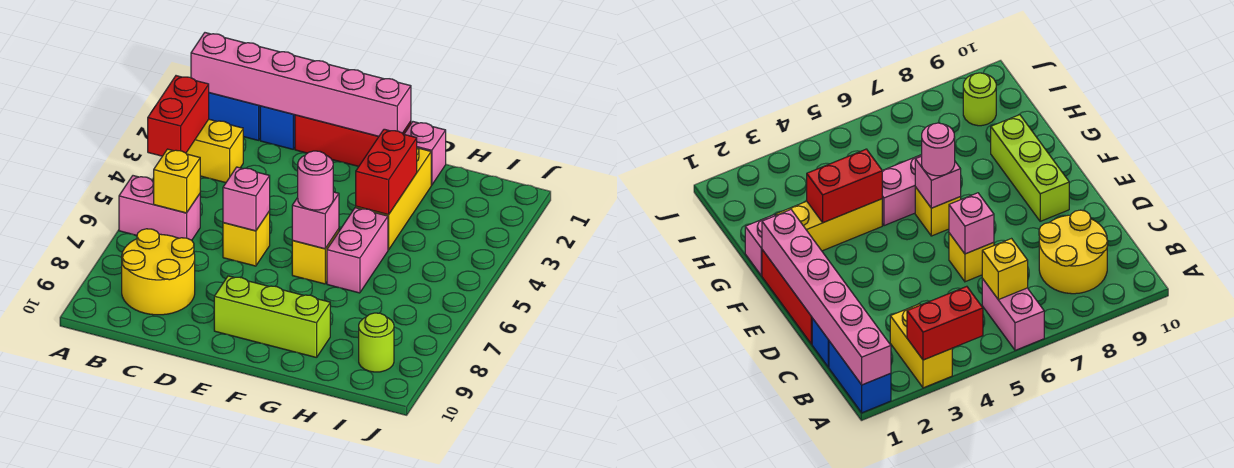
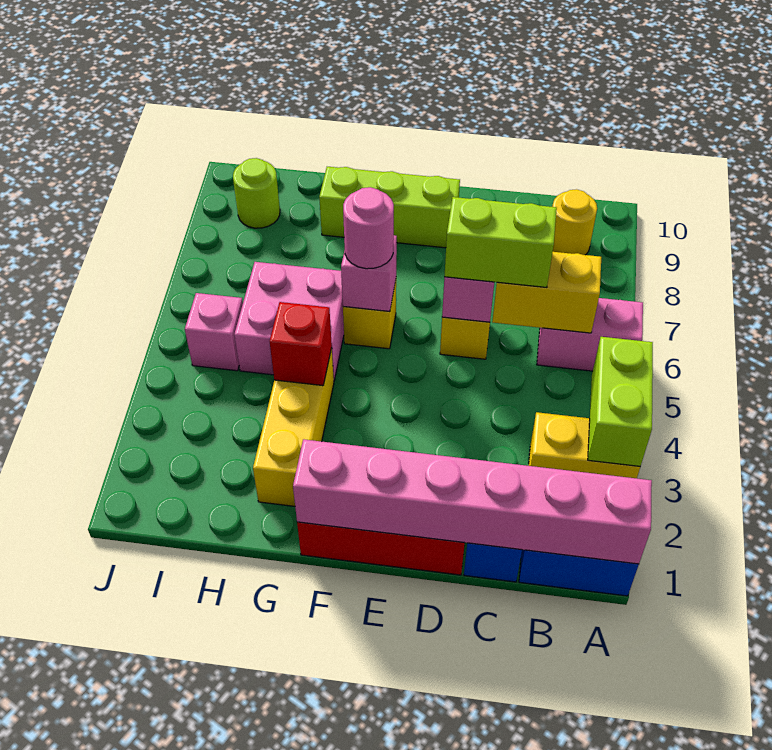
red brick A3:A4 level 2 -> lime brick A3:A4 level 2
yellow brick B6 level 2 -> yellow brick B6:C6 level 2
yellow round brick B8:C9 level 1 -> yellow round brick B9 level 1
none -> lime brick C6:D6 level 3
pink brick G1 level 1 -> pink brick I5 level 1
red brick G3:G4 level 2 -> red brick G4 level 2
pink brick G5:G6 level 1 -> pink brick G5:H6 level 1

